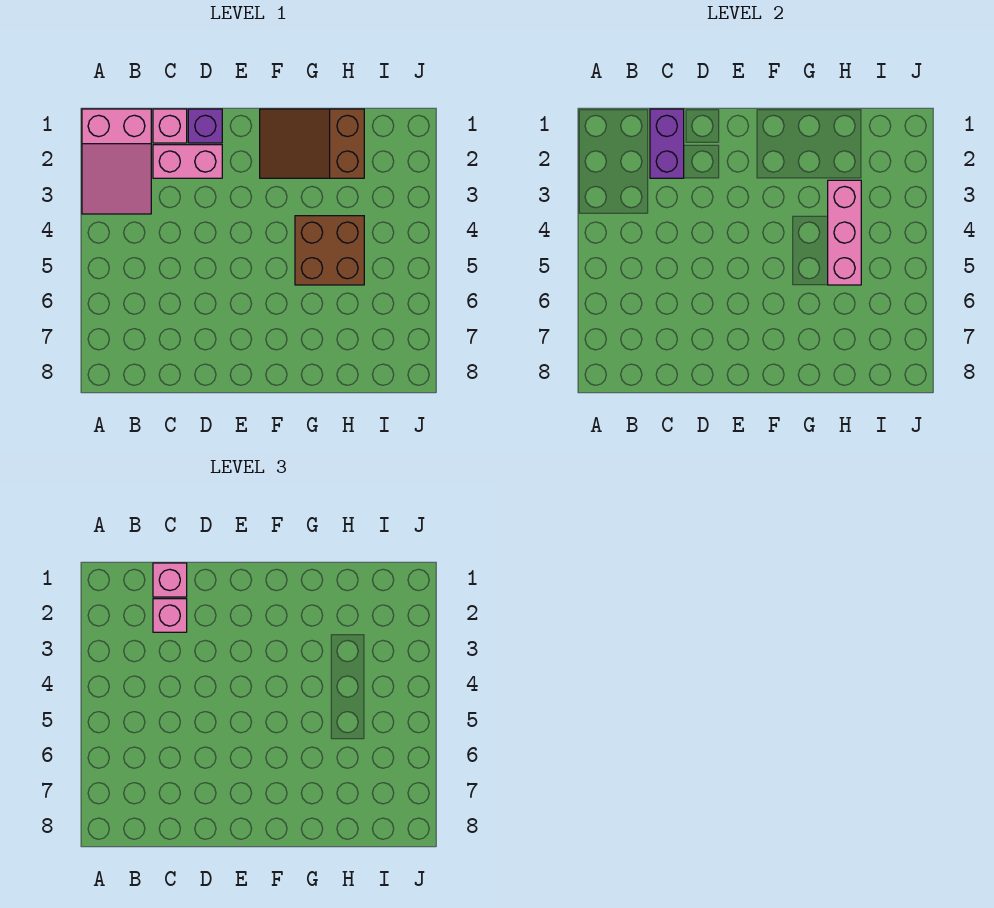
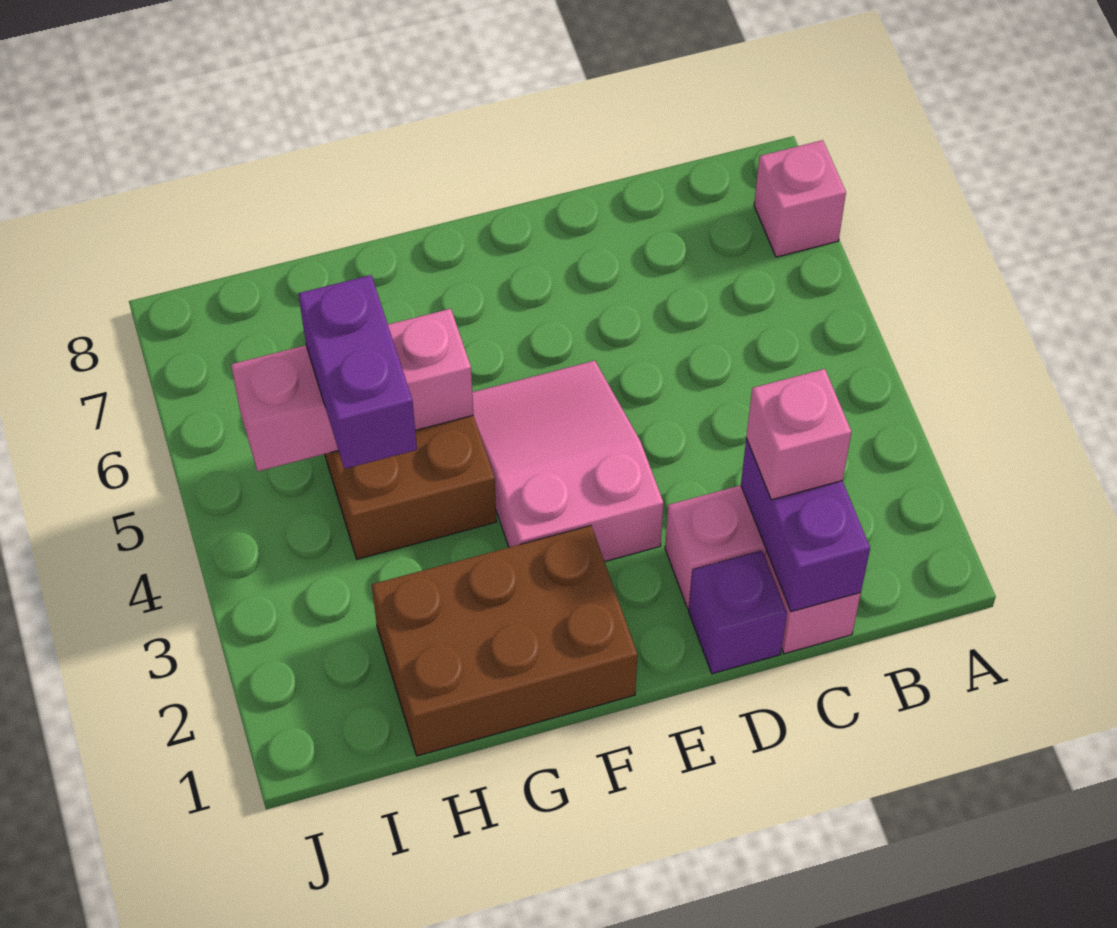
pink slope A1:B3 level 1 top 1 -> pink slope E3:F5 level 1 top 3
pink brick C1 level 3 -> pink brick A7 level 1
brown slope F1:H2 level 1 top H -> brown brick F1:H2 level 1
pink brick H3:H5 level 2 -> pink brick G5:I5 level 2
none -> purple brick H4:H5 level 3

